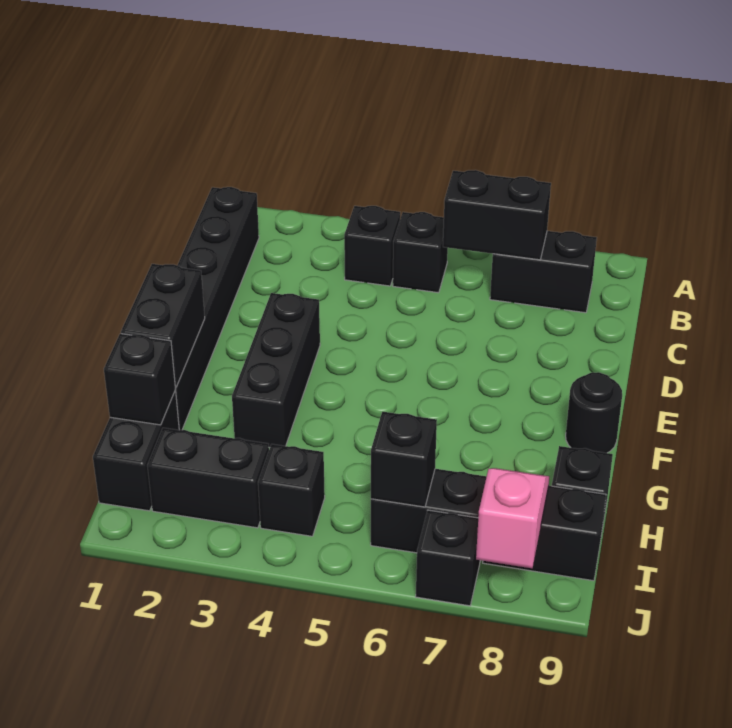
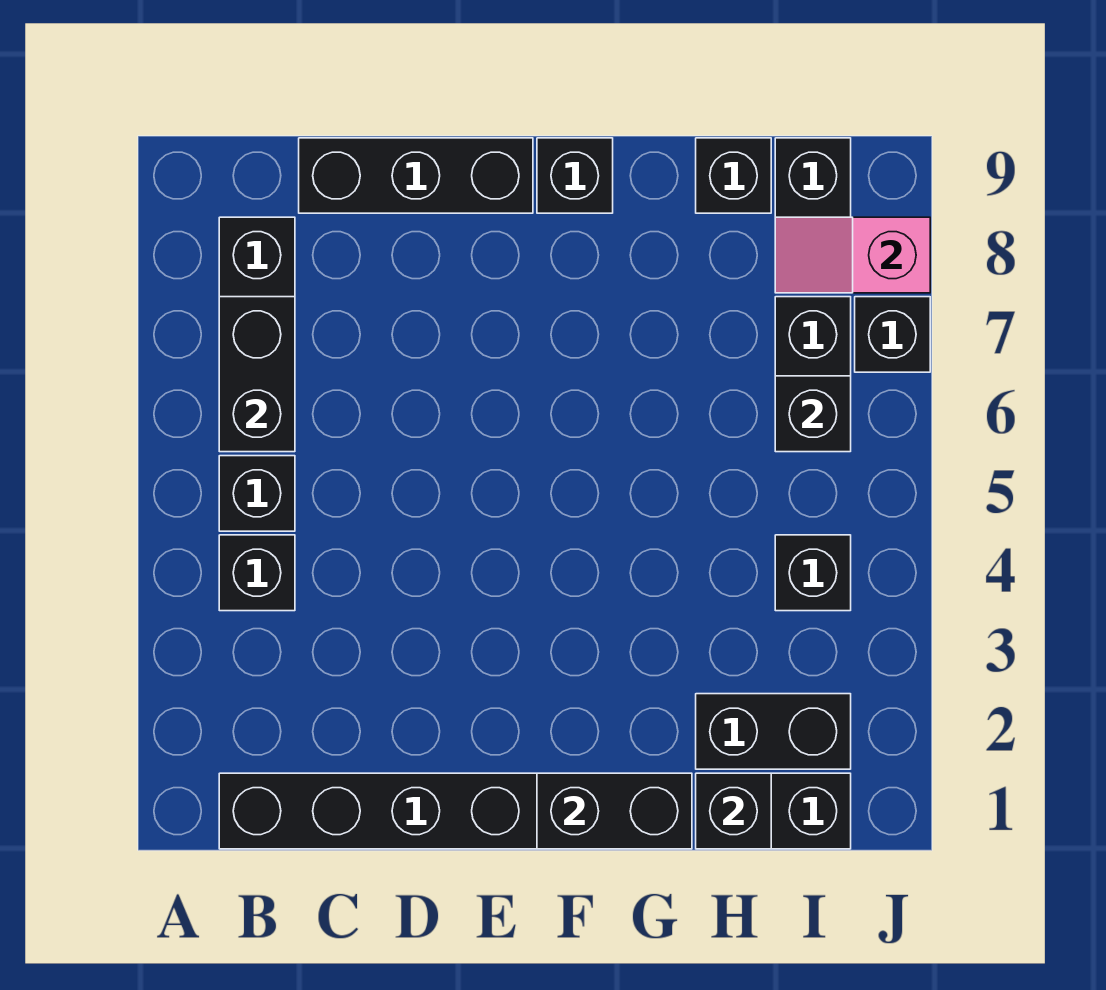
black brick E3:G3 level 1 -> black brick C9:E9 level 1
black round brick F9 level 1 -> black brick F9 level 1
black brick I2:I3 level 1 -> black brick H2:I2 level 1

